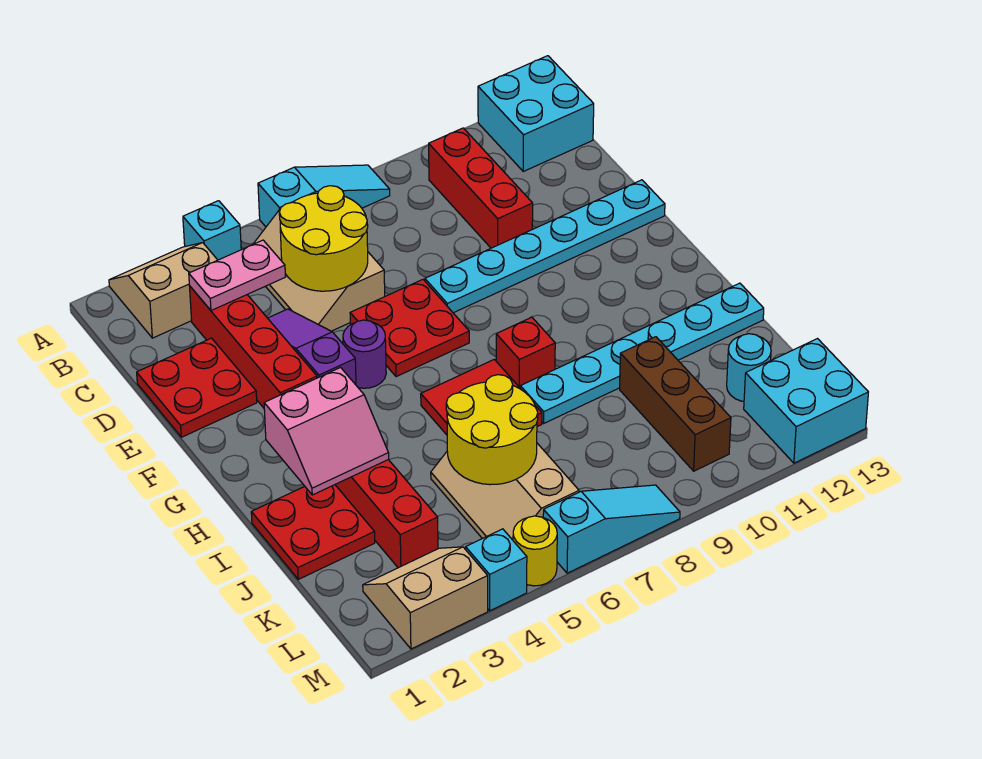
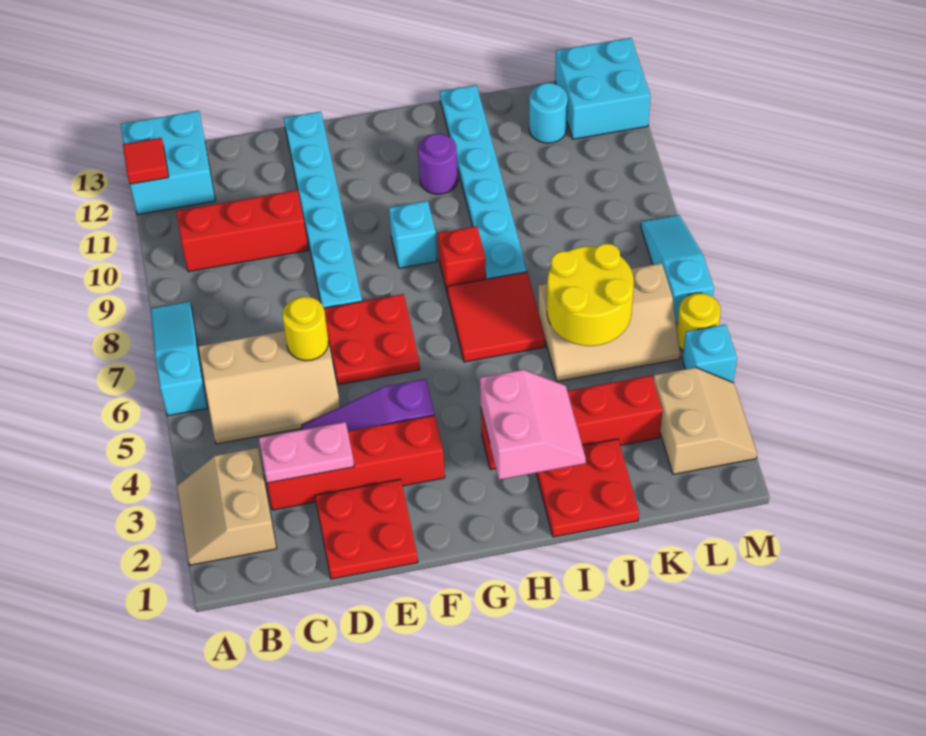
cyan brick A4 level 1 -> cyan brick G9 level 1
none -> red tile A12 level 2
pink plate C3:C4 level 2 -> pink plate C3:D3 level 2
yellow round brick C5:D6 level 2 -> yellow round brick D6 level 2
purple round brick F5 level 1 -> purple round brick H11 level 1
brown brick J10:L10 level 1 -> none
tan slope L2:M3 level 1 top M -> tan slope L2:M3 level 1 top L

